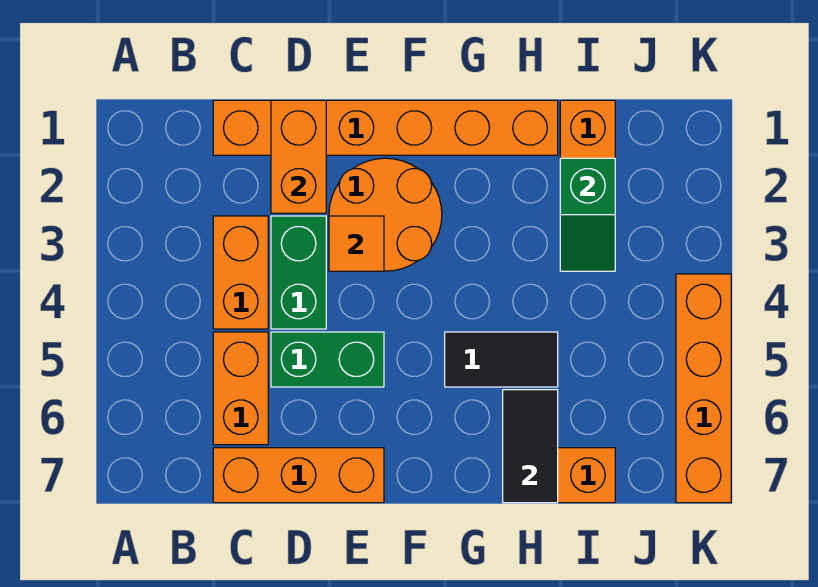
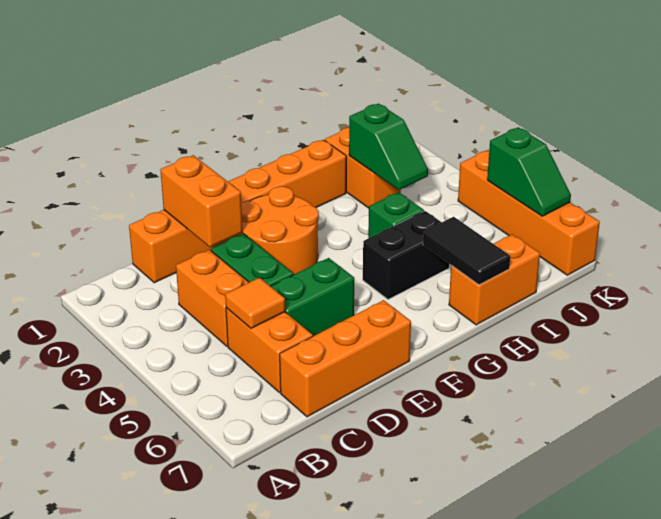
orange tile E3 level 2 -> orange tile C5 level 2
black tile G5:H5 level 1 -> black brick G5:H5 level 1
none -> green brick H4 level 1
none -> green slope K5:K6 level 2 top 5

